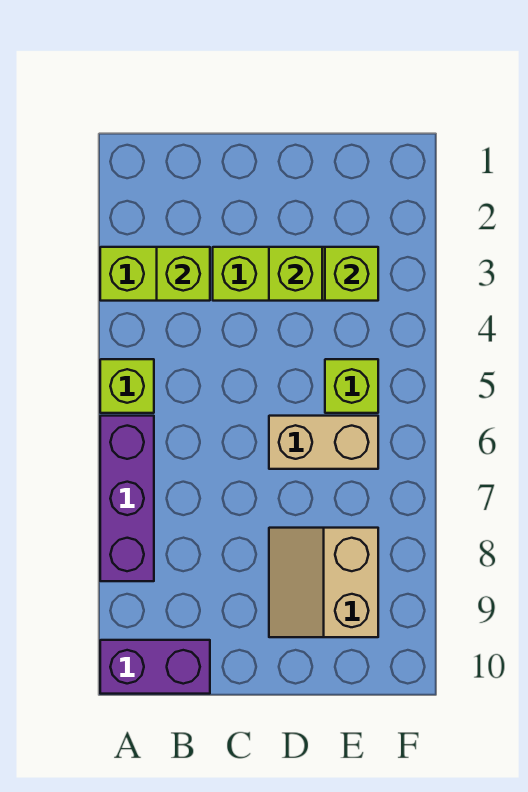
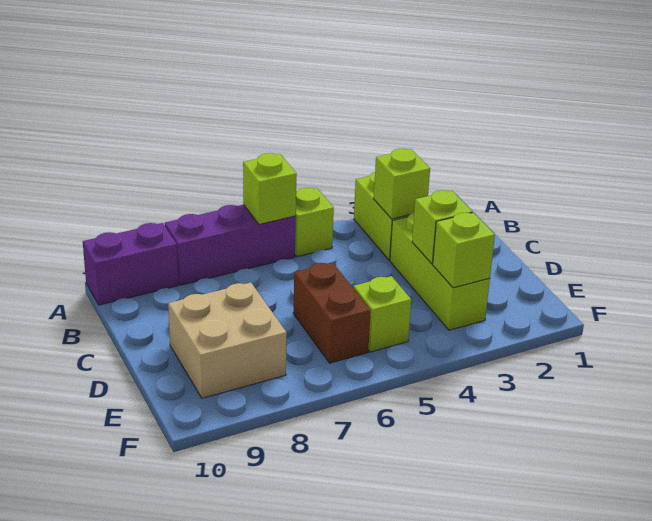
none -> lime brick A6 level 2
purple brick A10:B10 level 1 -> purple brick A9:A10 level 1
tan brick D6:E6 level 1 -> brown brick D6:E6 level 1
tan slope D8:E9 level 1 top E -> tan brick D8:E9 level 1

